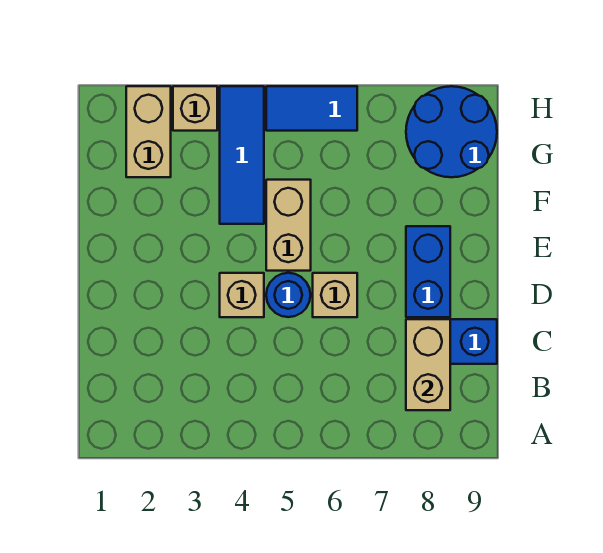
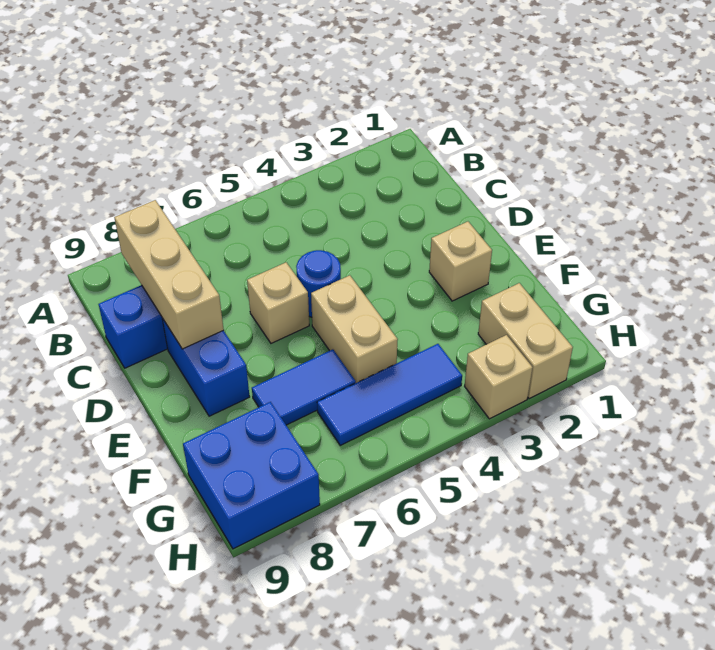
tan brick B8:C8 level 2 -> tan brick B8:D8 level 2
tan brick D4 level 1 -> tan brick E2 level 1
blue tile F4:H4 level 1 -> blue tile G4:G6 level 1
blue round brick G8:H9 level 1 -> blue brick G8:H9 level 1
blue tile H5:H6 level 1 -> blue tile F6:F7 level 1

